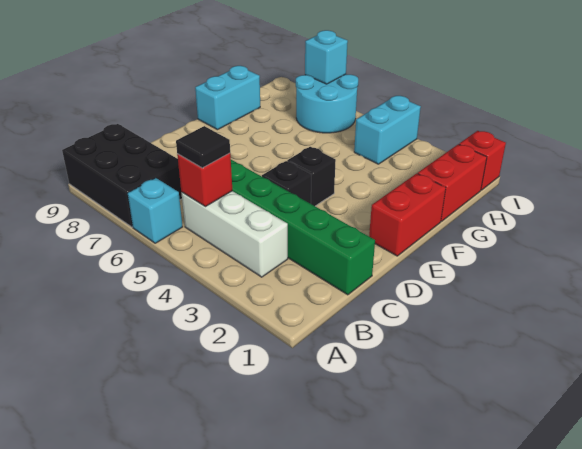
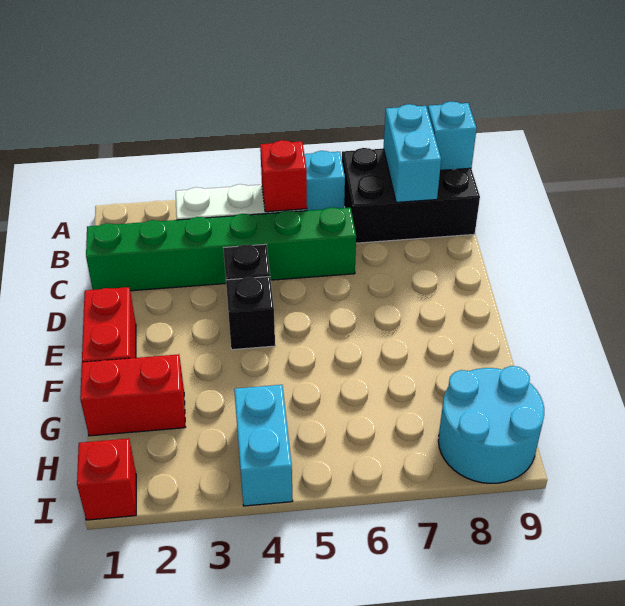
black tile B5 level 3 -> none
cyan brick F9:G9 level 1 -> cyan brick A8:B8 level 2
red brick G1:H1 level 1 -> red brick G1:G2 level 1
cyan round brick H6:I7 level 1 -> cyan round brick H8:I9 level 1
cyan brick I7 level 2 -> cyan brick A9 level 2

